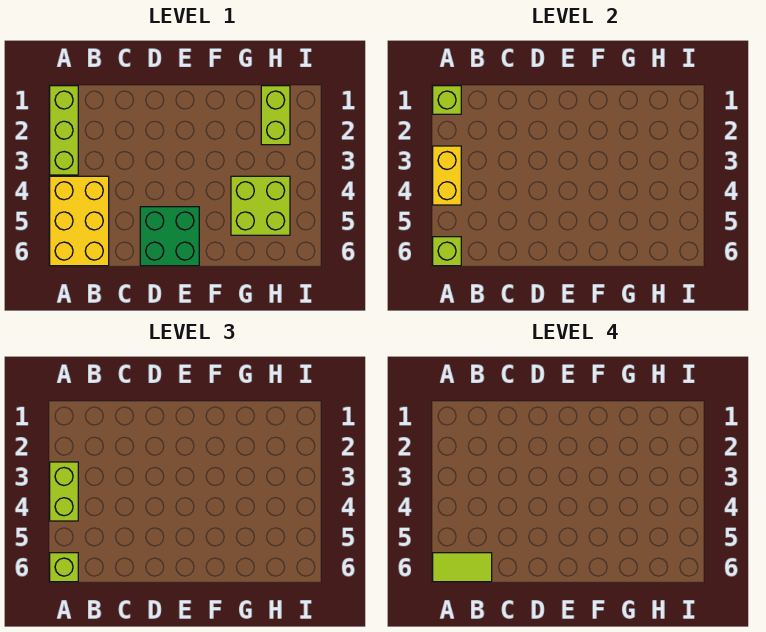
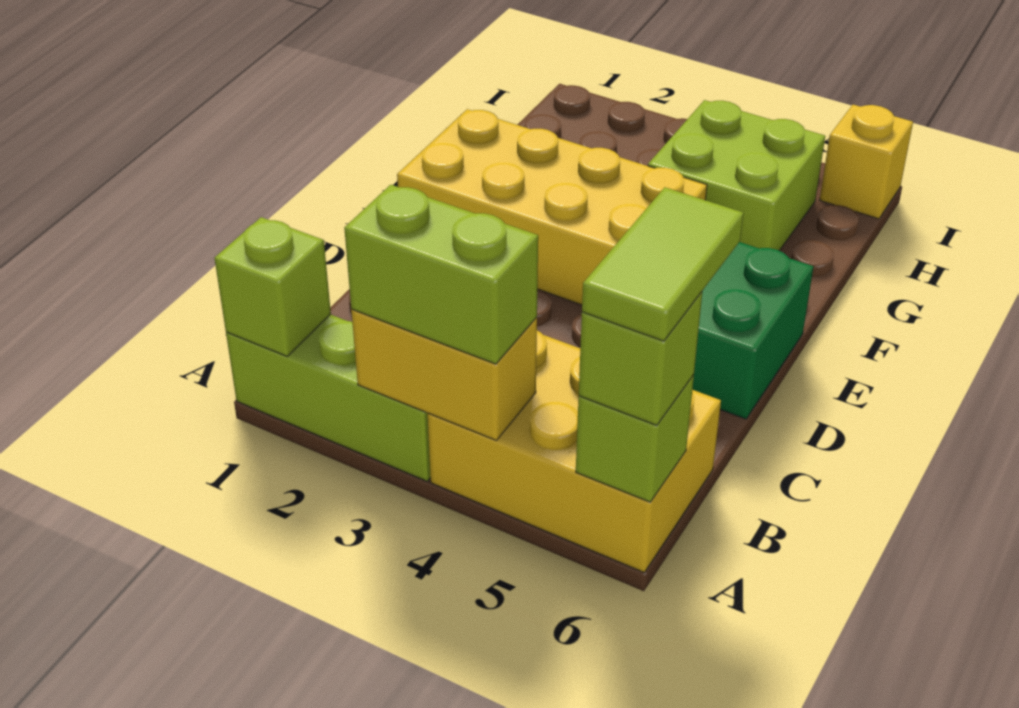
none -> yellow brick E1:F4 level 1
lime brick H1:H2 level 1 -> none
none -> yellow brick I6 level 1

